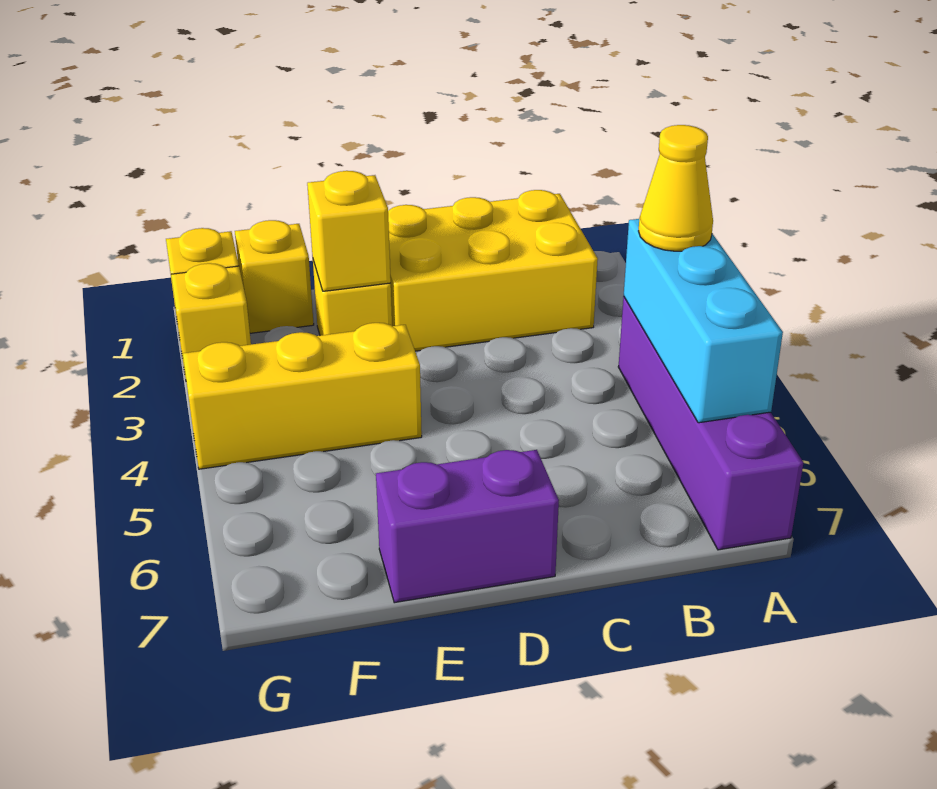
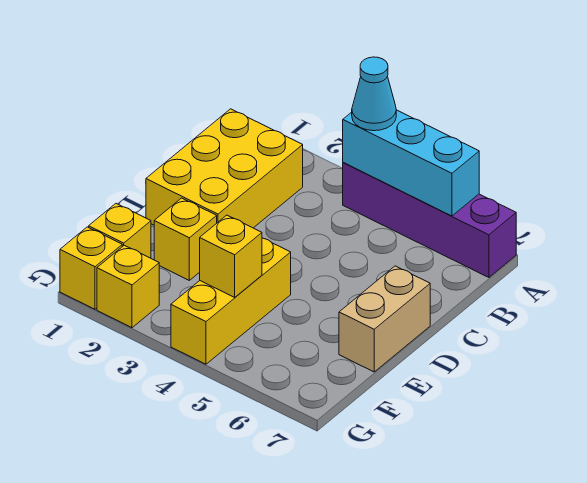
yellow cone A4 level 3 -> cyan cone A4 level 3
purple brick D7:E7 level 1 -> tan brick D7:E7 level 1
yellow brick E2 level 2 -> yellow brick F4 level 2

